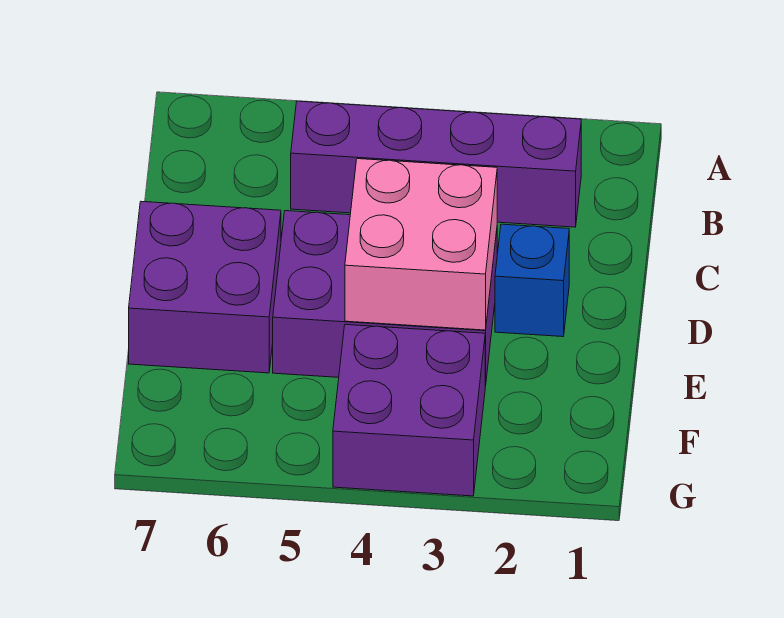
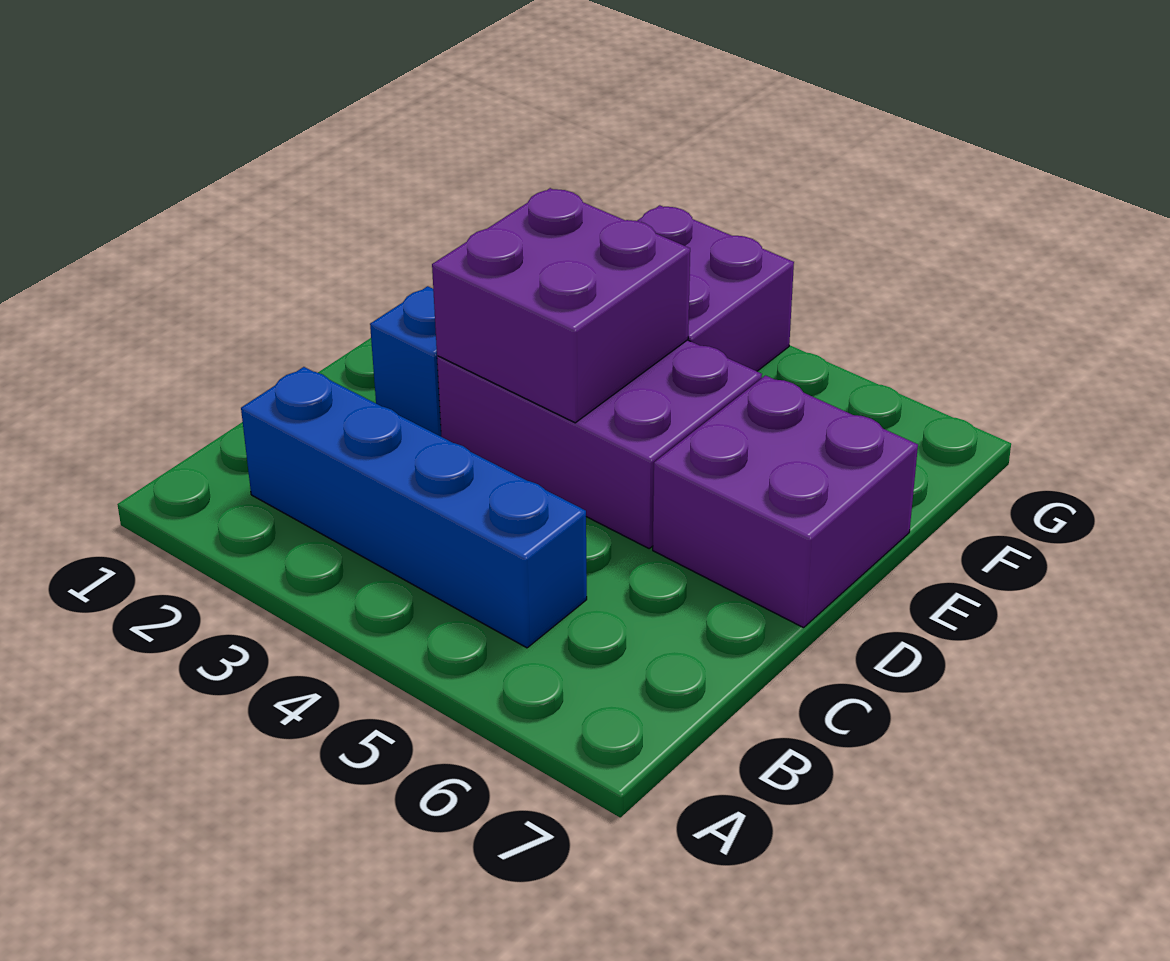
purple brick B2:B5 level 1 -> blue brick B2:B5 level 1
pink brick D3:E4 level 2 -> purple brick D3:E4 level 2

